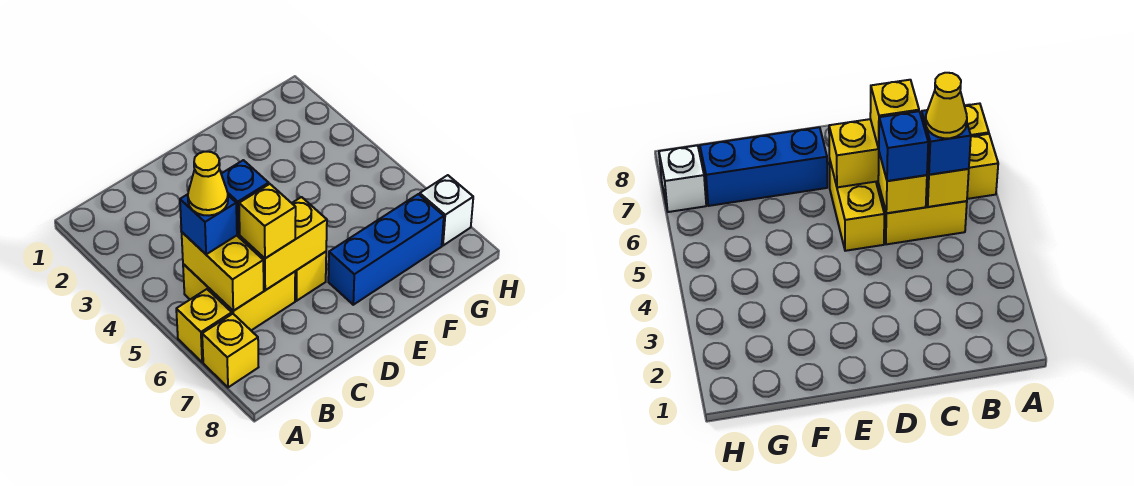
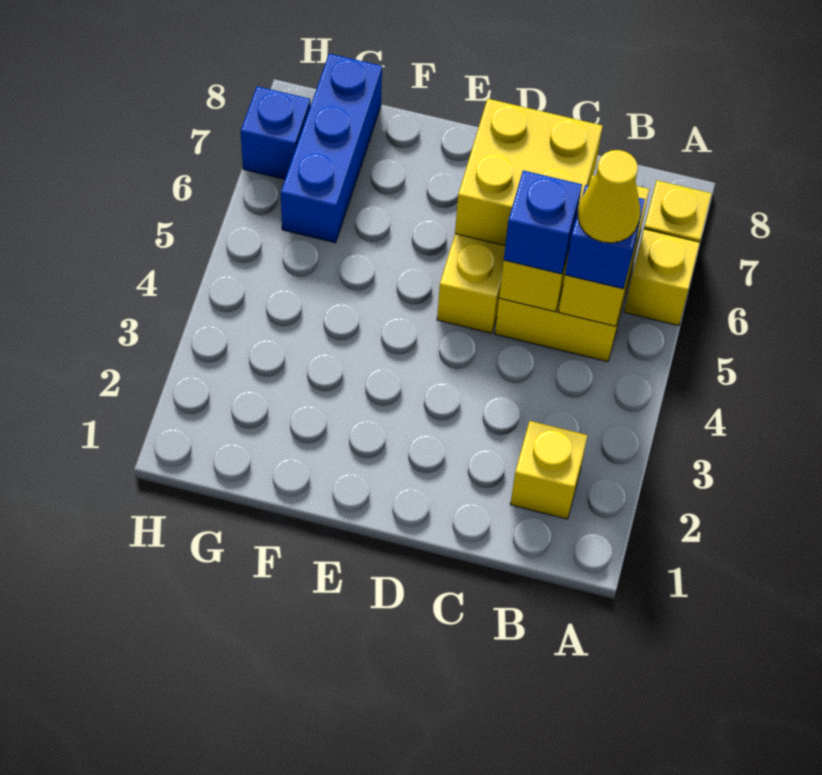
yellow brick C6:D6 level 2 -> yellow brick C6:D7 level 2
yellow brick C6 level 3 -> yellow brick B2 level 1
blue brick E7:G7 level 1 -> blue brick G6:G8 level 1
white brick H7 level 1 -> blue brick H7 level 1

